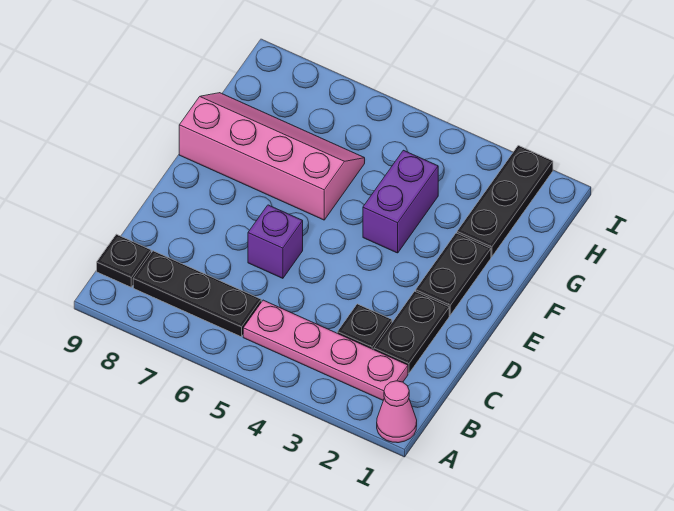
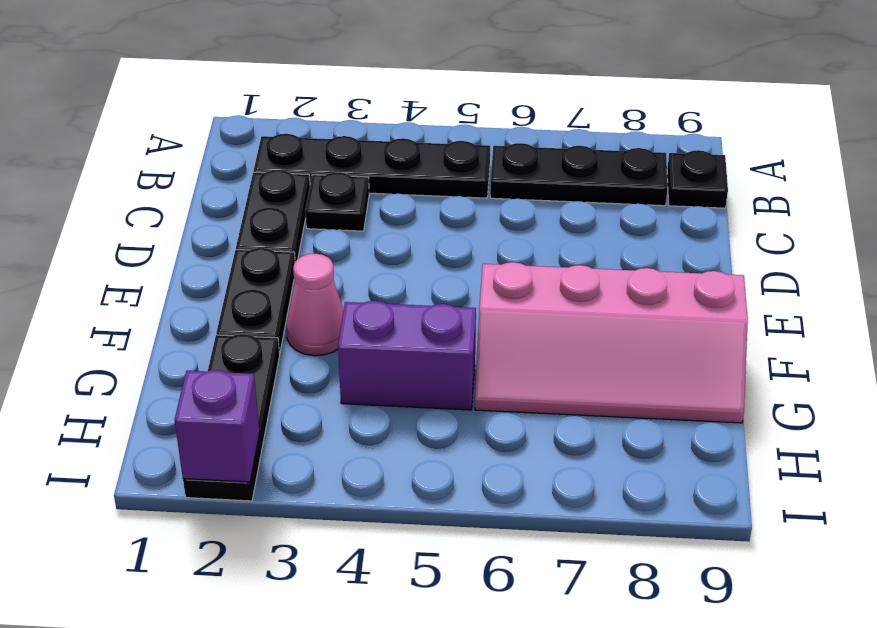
pink cone A1 level 1 -> pink cone F3 level 1
pink plate B2:B5 level 1 -> black plate B2:B5 level 1
purple brick D6 level 1 -> purple brick I2 level 2
purple brick F4:G4 level 1 -> purple brick G4:G5 level 1

